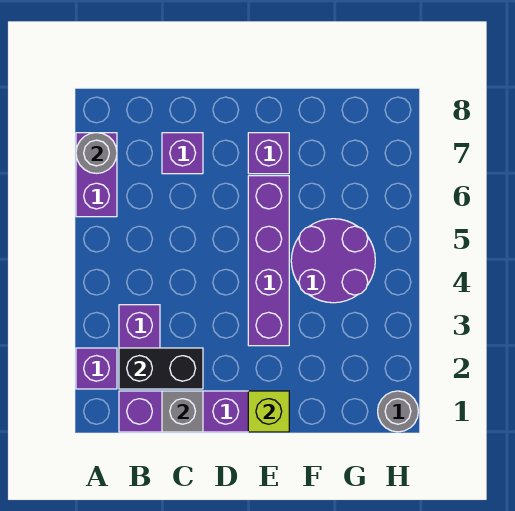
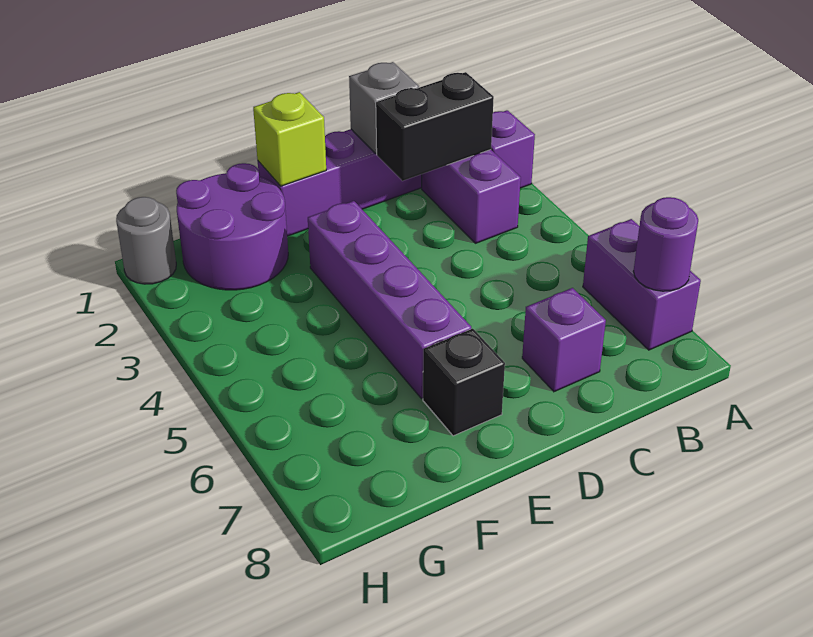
grey round brick A7 level 2 -> purple round brick A7 level 2
purple brick E7 level 1 -> black brick E7 level 1
purple round brick F4:G5 level 1 -> purple round brick F1:G2 level 1

